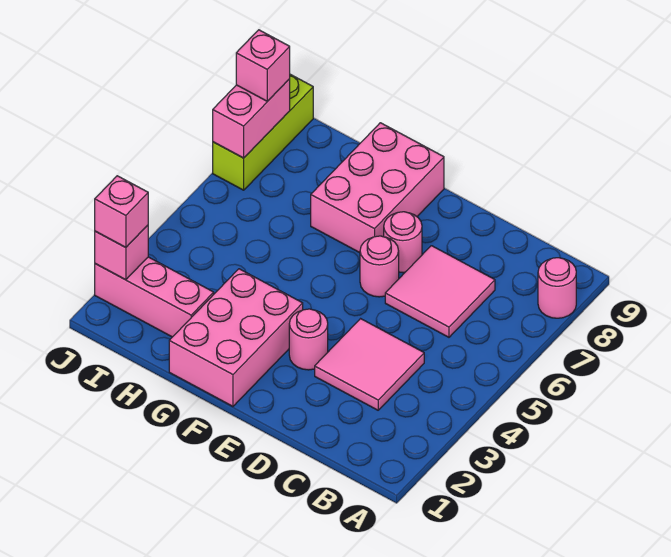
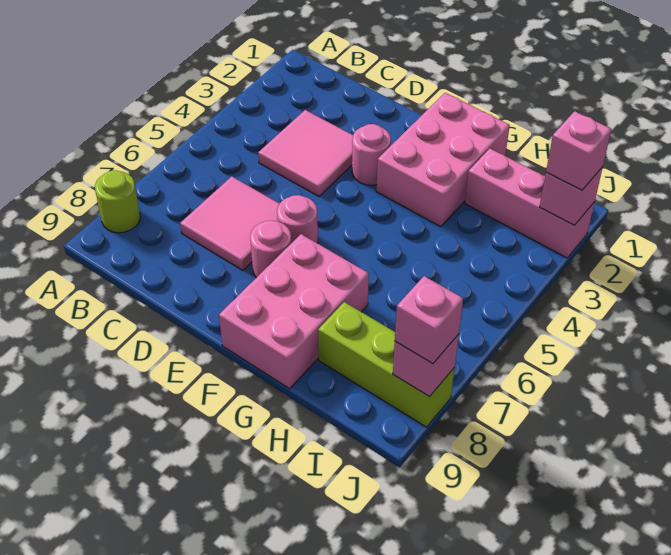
pink round brick A8 level 1 -> lime round brick A8 level 1
lime brick J7:J9 level 1 -> lime brick H8:J8 level 1
pink brick J7:J8 level 2 -> pink brick J8 level 2

